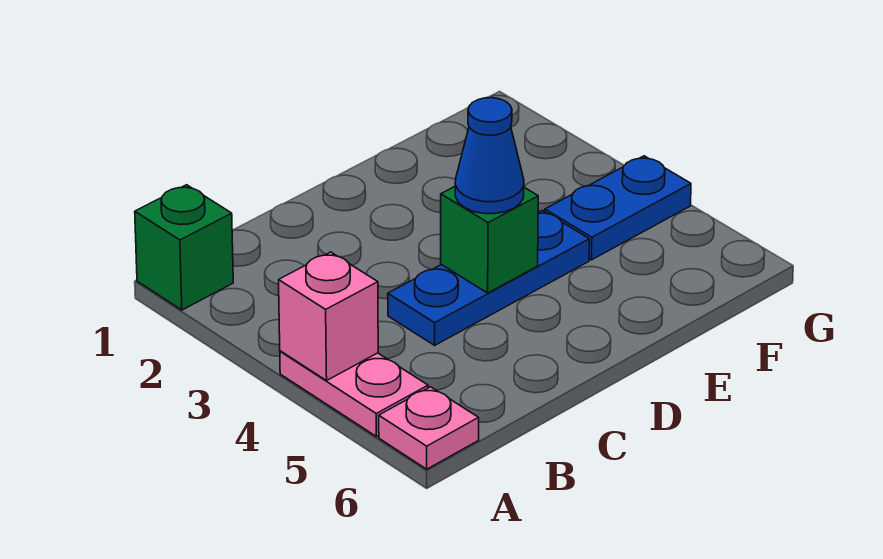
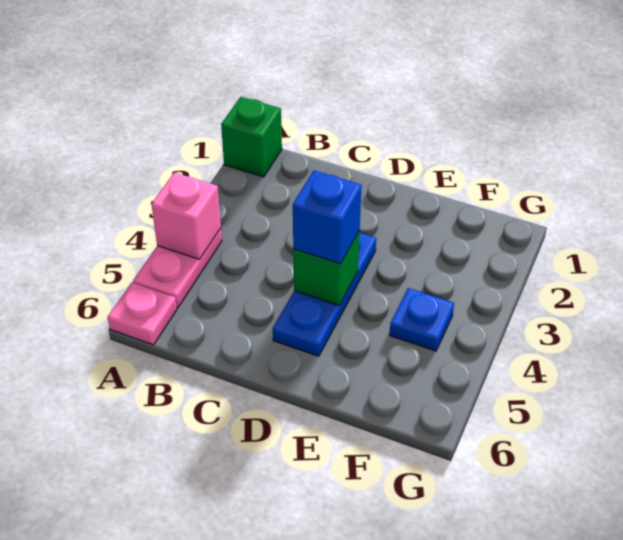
blue plate C4:E4 level 1 -> blue plate D3:D5 level 1
blue cone D4 level 3 -> blue brick D4 level 3
blue plate F4:G4 level 1 -> blue plate F4 level 1

